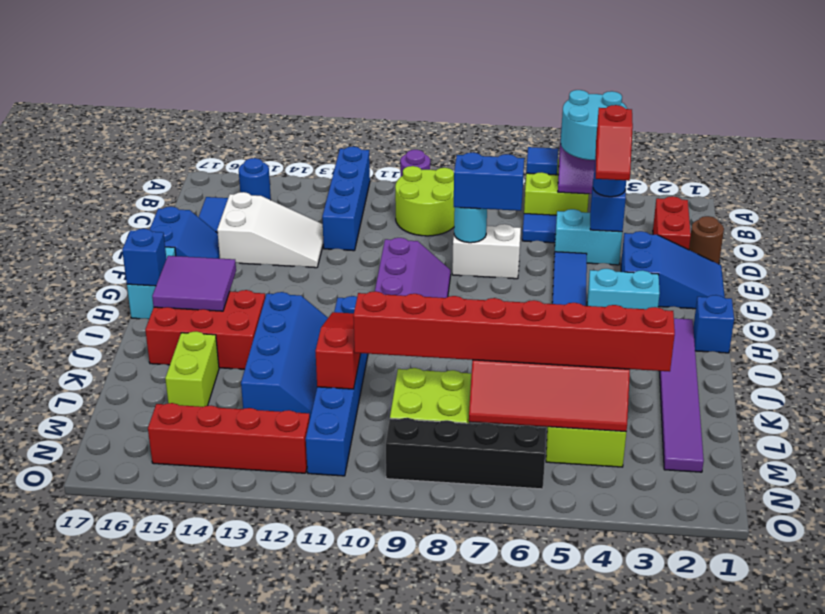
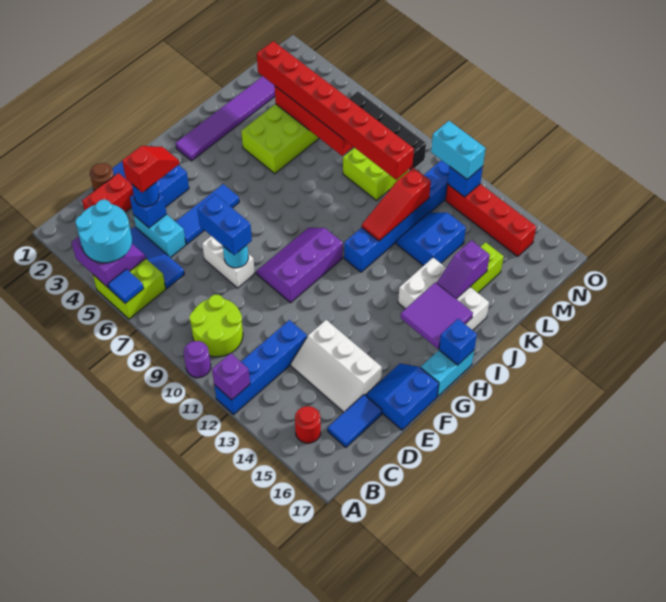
none -> purple brick A12 level 2
blue round brick B15 level 1 -> red round brick B15 level 1
white slope D13:E15 level 1 top 15 -> white slope D13:E15 level 1 top E
cyan brick G3:G4 level 1 -> cyan brick N11:N12 level 3
blue brick H1 level 1 -> blue brick N12 level 2
blue slope I12:L13 level 1 top 13 -> blue slope K12:L13 level 1 top 13
red brick I14:J16 level 1 -> white brick I14:J16 level 1
none -> purple slope J15:K15 level 2 top K

